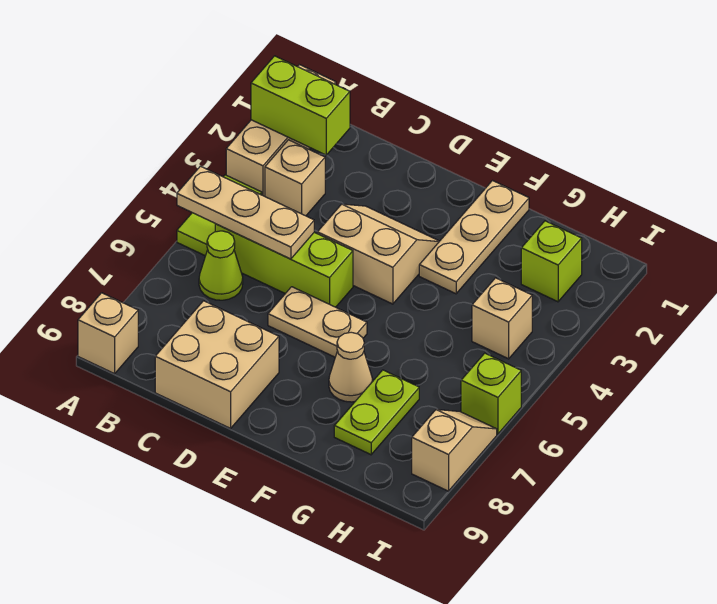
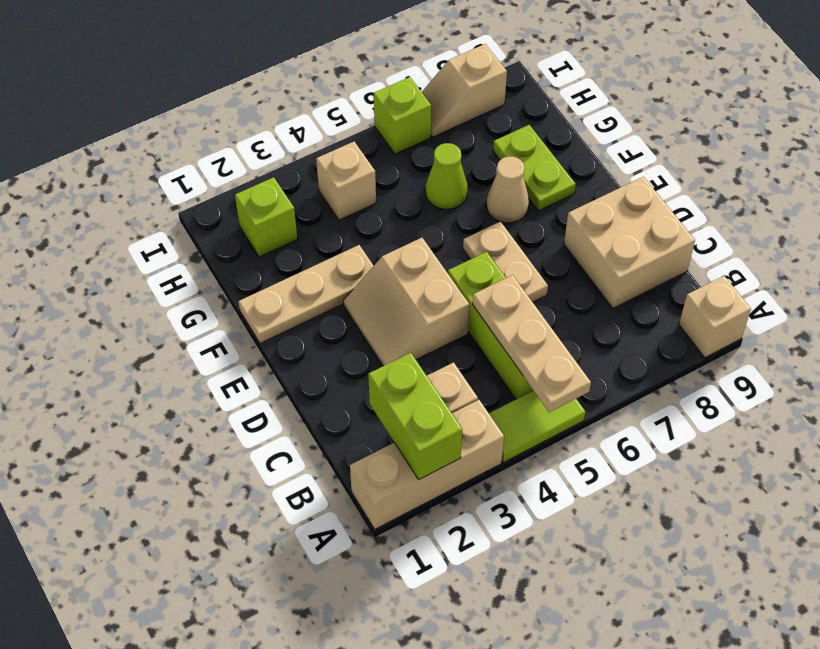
lime cone B6 level 1 -> lime cone G6 level 1
lime plate G7:G8 level 1 -> lime plate F8:G8 level 1

